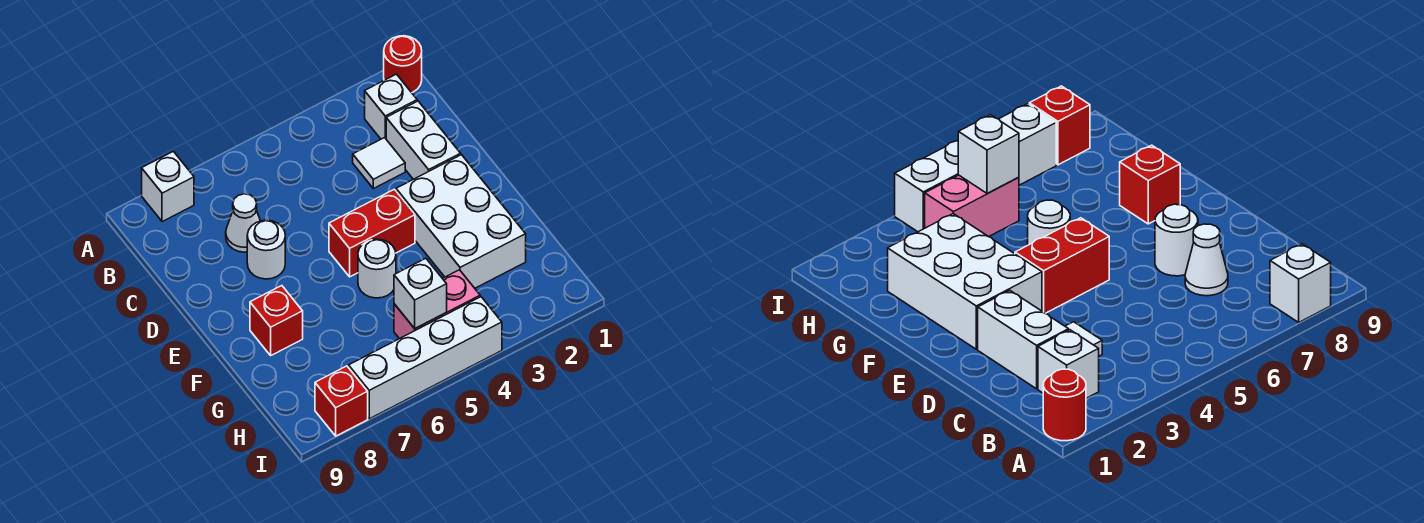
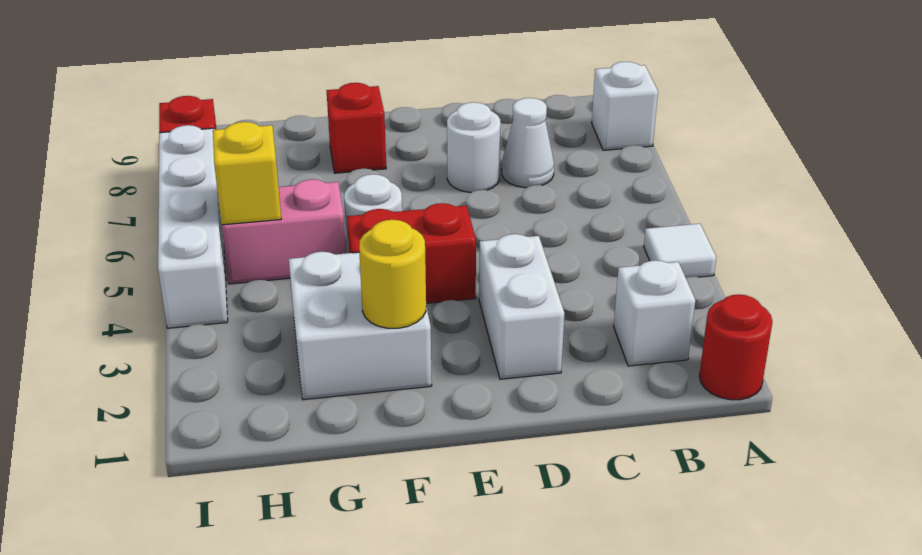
white brick C2:D2 level 1 -> white brick D2:D3 level 1
white tile C3 level 1 -> white tile A4 level 1
white brick E2:G3 level 1 -> white brick F2:G3 level 1
red brick E4:E5 level 1 -> red brick E4:F4 level 1
none -> yellow round brick F2 level 2
pink brick H4:H5 level 1 -> pink brick G5:H5 level 1
white brick H5 level 2 -> yellow brick H5 level 2

